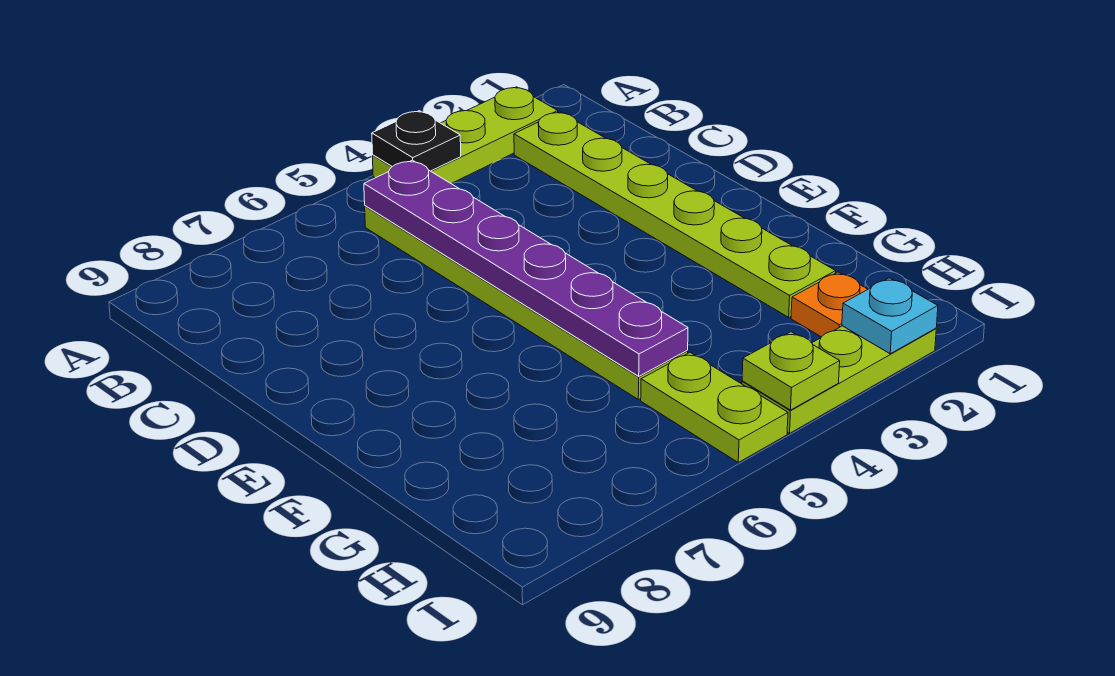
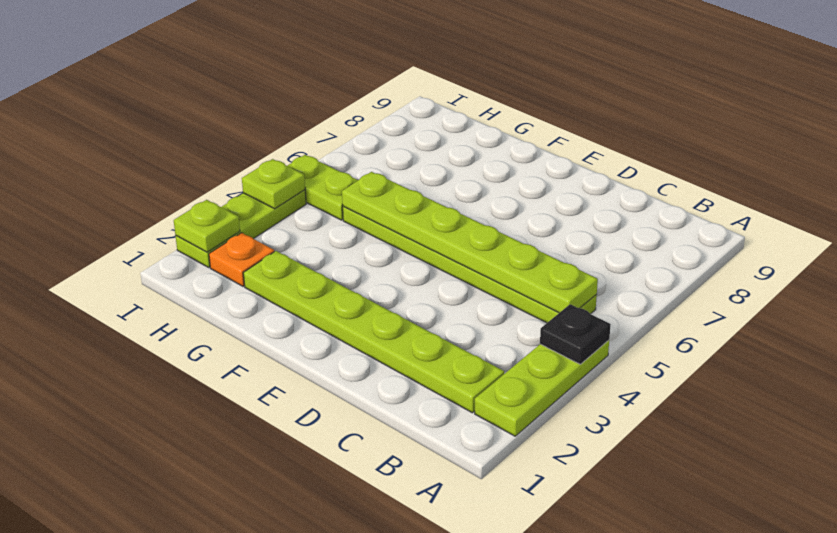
purple plate B5:G5 level 2 -> lime plate B5:G5 level 2
cyan plate I2 level 2 -> lime plate I2 level 2

